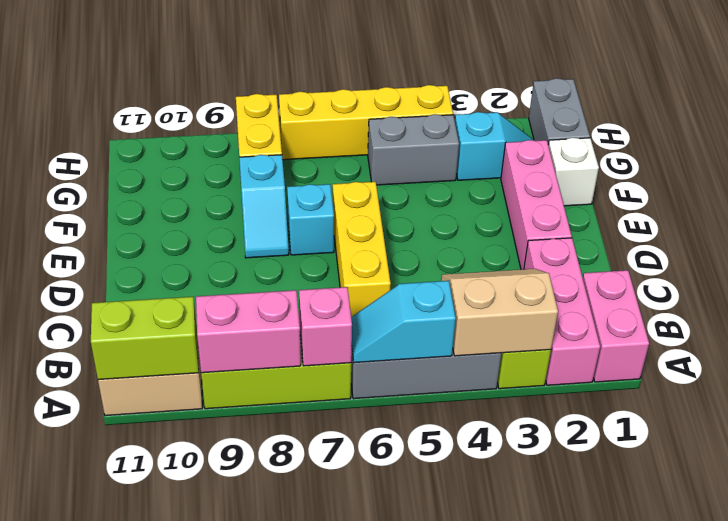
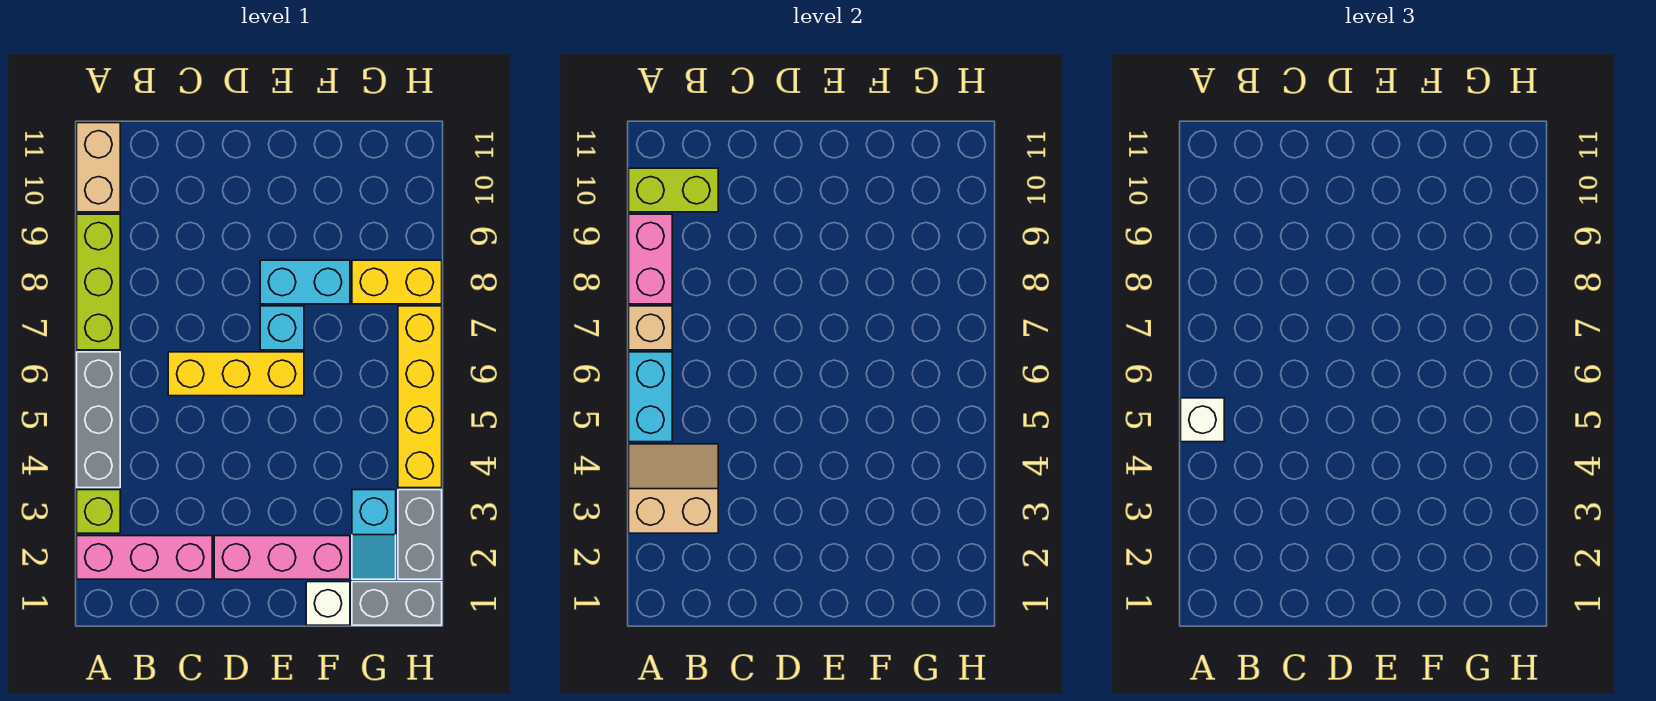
pink brick A1:B1 level 1 -> none
tan slope A3:B4 level 2 top A -> tan slope A3:B4 level 2 top 3
cyan slope A5:A6 level 2 top 5 -> cyan brick A5:A6 level 2
none -> white brick A5 level 3
pink brick A7 level 2 -> tan brick A7 level 2
lime brick A10:A11 level 2 -> lime brick A10:B10 level 2
cyan slope E8:F8 level 1 top F -> cyan brick E8:F8 level 1
grey brick G4:G5 level 1 -> grey brick H2:H3 level 1

